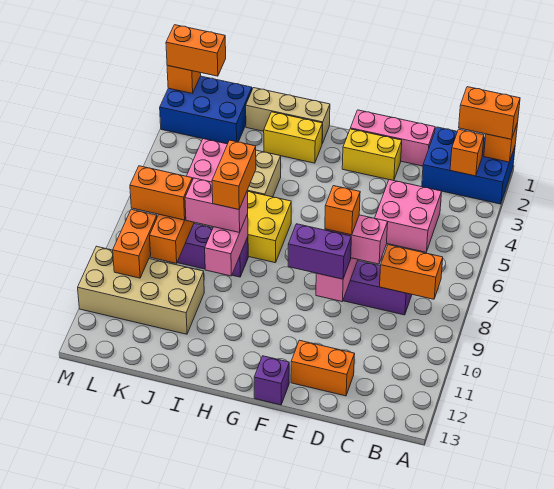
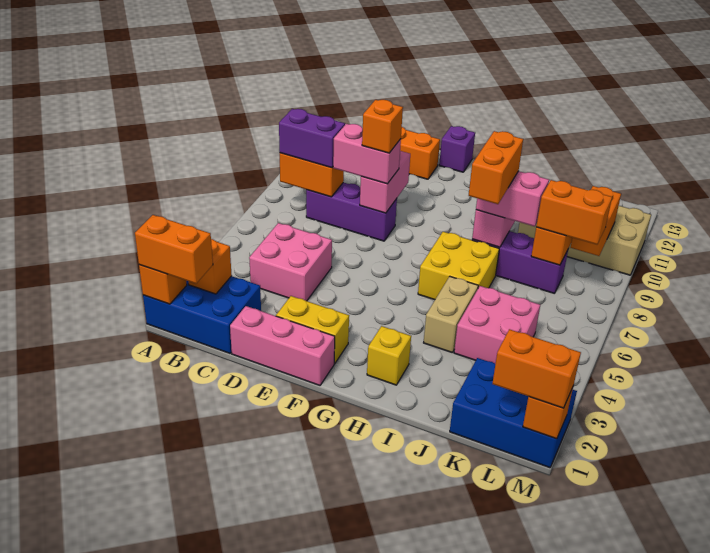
purple brick E9:F9 level 3 -> purple brick B8:C8 level 3
tan brick H1:J1 level 1 -> none
yellow brick H2:I2 level 1 -> yellow brick H2 level 1

